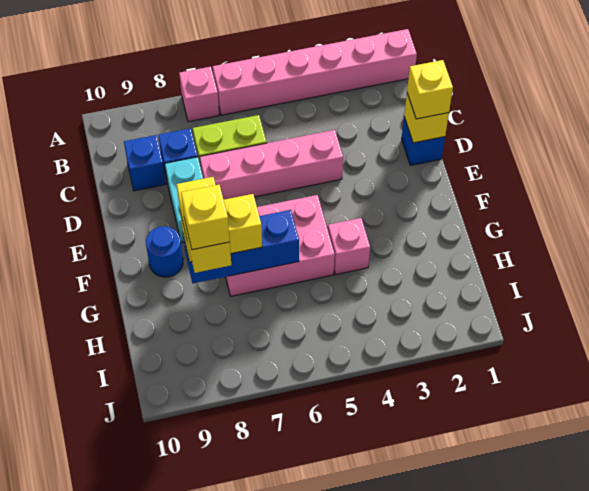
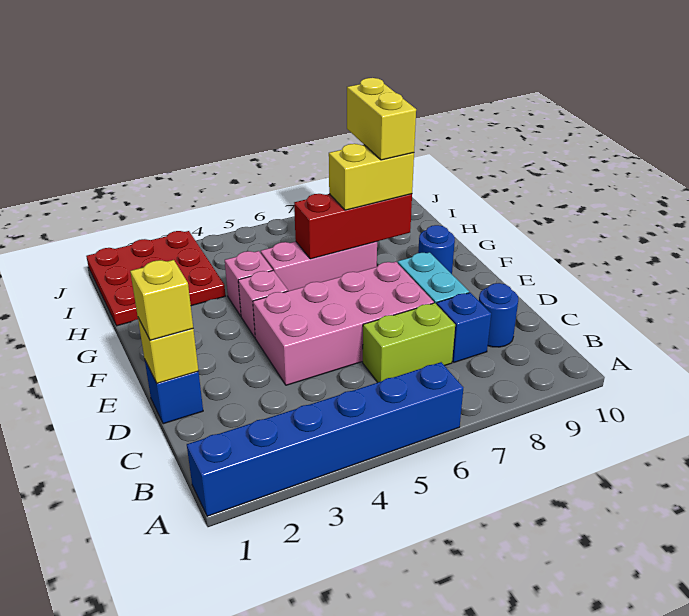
pink brick A1:A6 level 1 -> blue brick A1:A6 level 1
pink brick A7 level 1 -> pink brick F4 level 1
blue brick C9 level 1 -> blue round brick C9 level 1
pink brick D4:D7 level 1 -> pink brick D4:E7 level 1
pink brick F5:G7 level 1 -> pink brick G5:G7 level 1
blue brick G6:G8 level 2 -> red brick G6:G8 level 2
none -> red plate H1:J3 level 1
yellow brick H8 level 5 -> none

